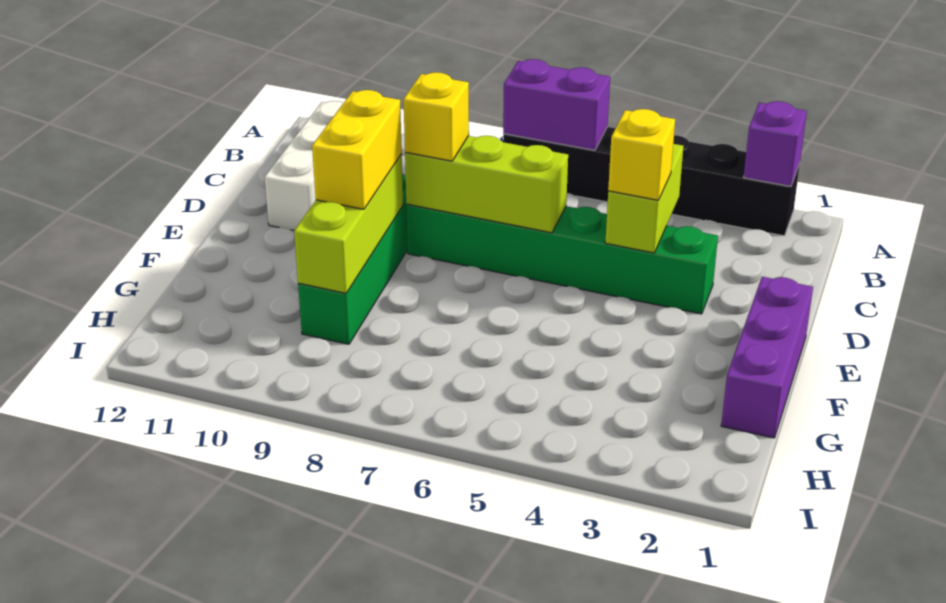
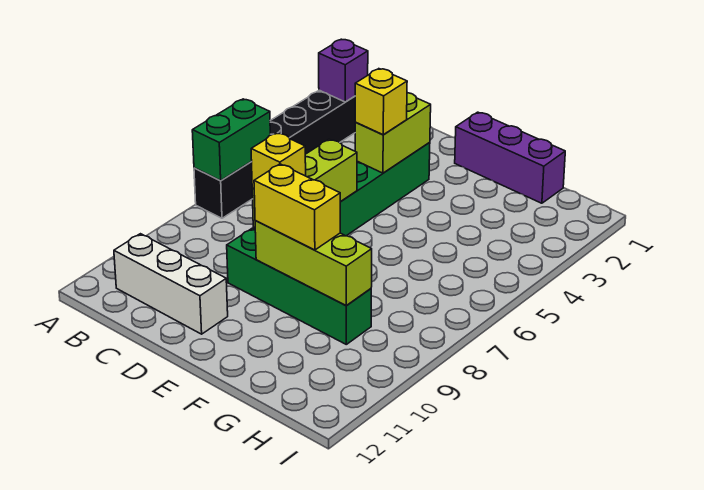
purple brick A6:A7 level 2 -> green brick A6:A7 level 2
lime brick C4:D4 level 2 -> lime brick D3:D4 level 2

